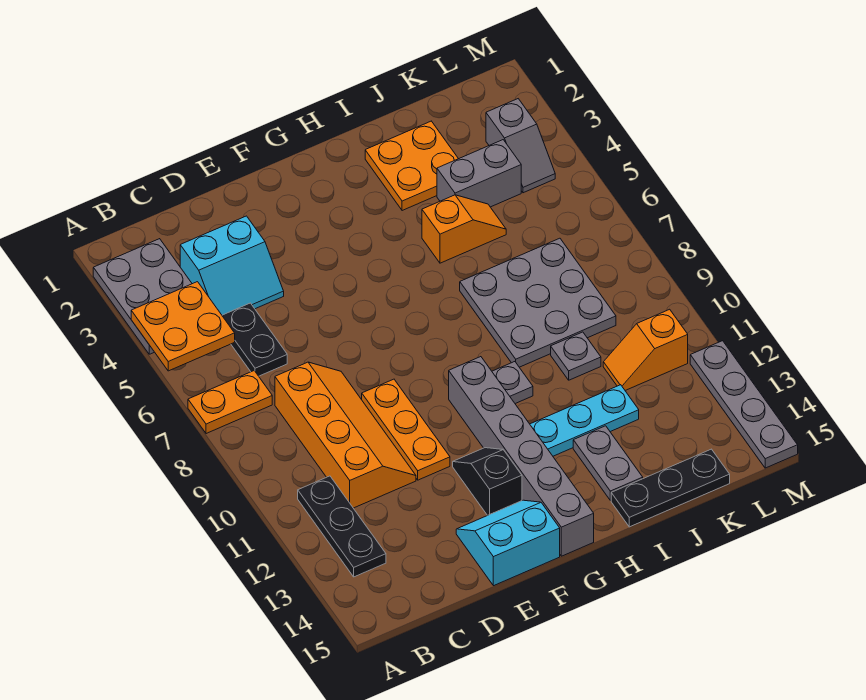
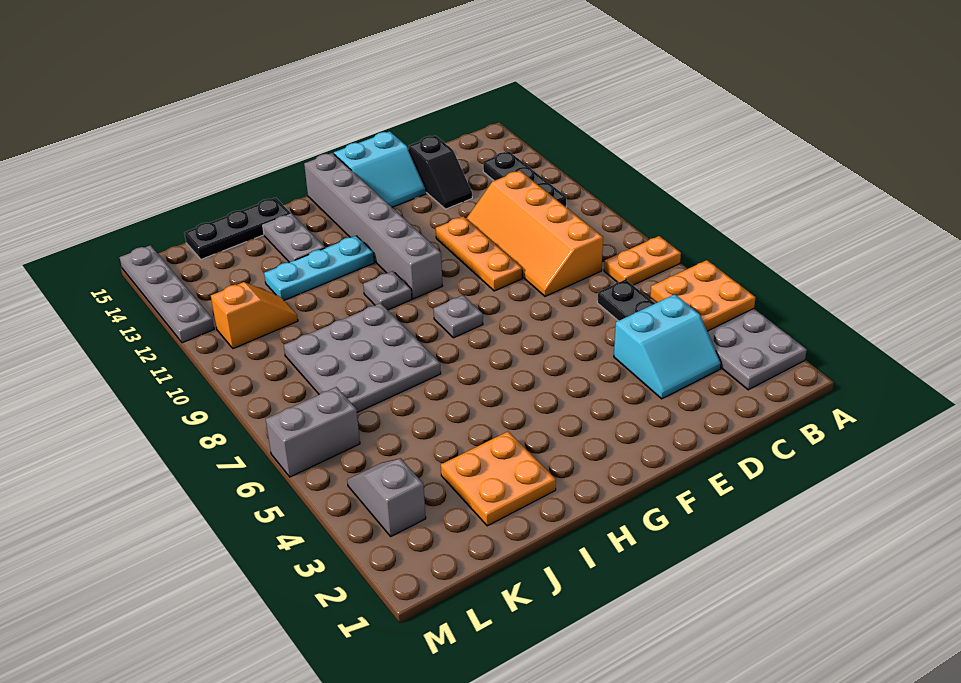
cyan slope C3:D4 level 1 top 3 -> cyan slope C3:D4 level 1 top 4
black slope F12:F13 level 1 top 13 -> black slope D13:D14 level 1 top 14
orange slope I5:J5 level 1 top I -> none
grey brick J4:K4 level 1 -> grey brick L6:M6 level 1
grey plate J10 level 1 -> grey plate G8 level 1

